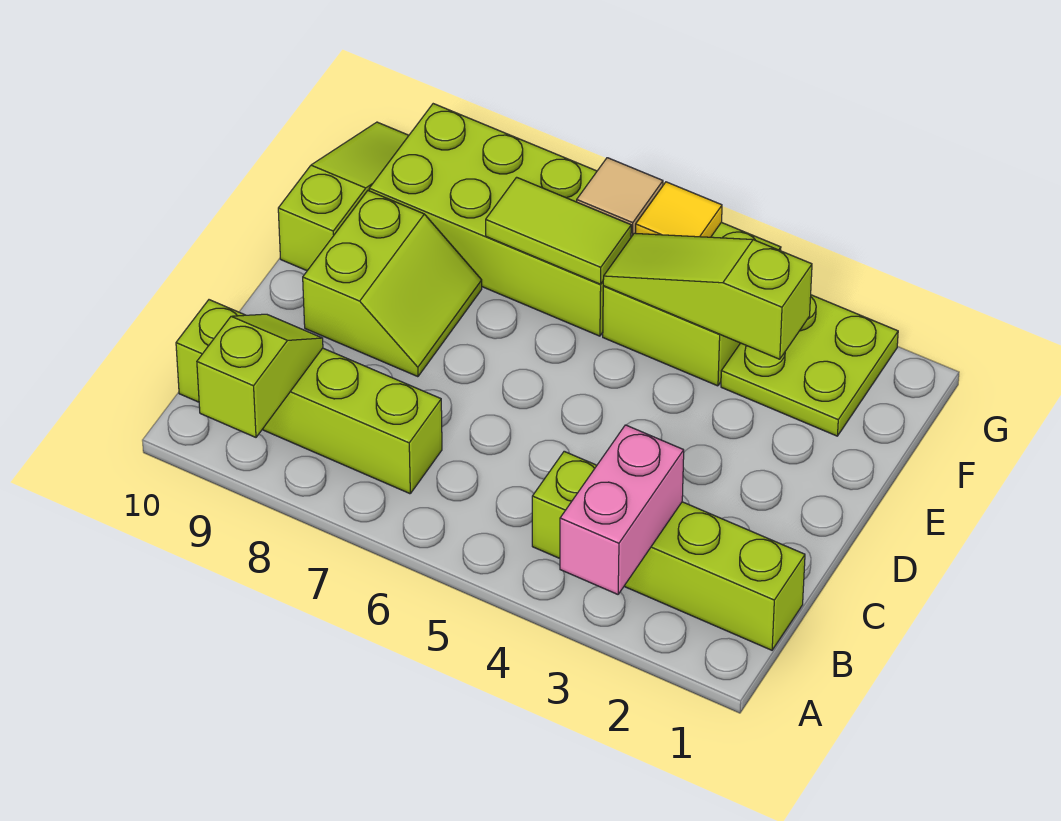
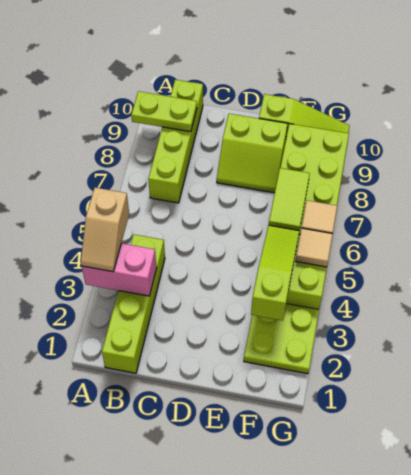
none -> tan slope A3:A4 level 3 top 4
lime slope A9:B9 level 2 top A -> lime plate A9:B9 level 2
yellow tile G5 level 2 -> tan tile G5 level 2

